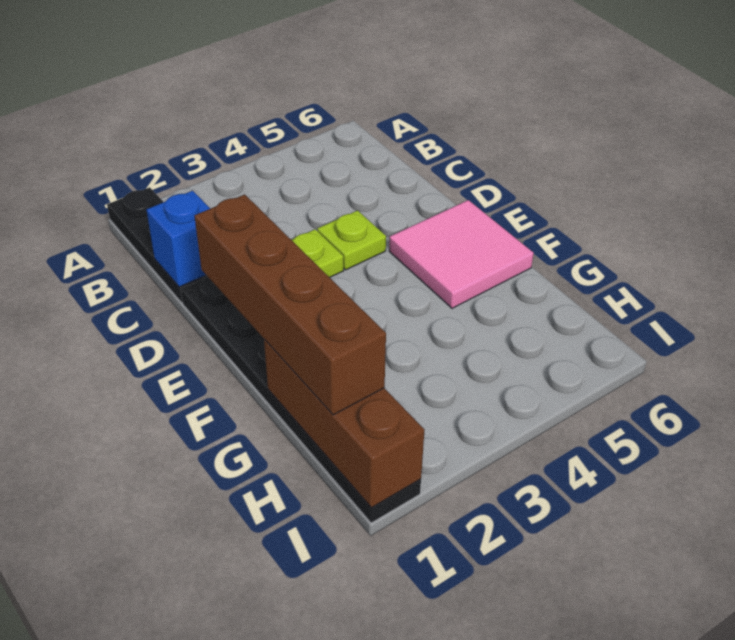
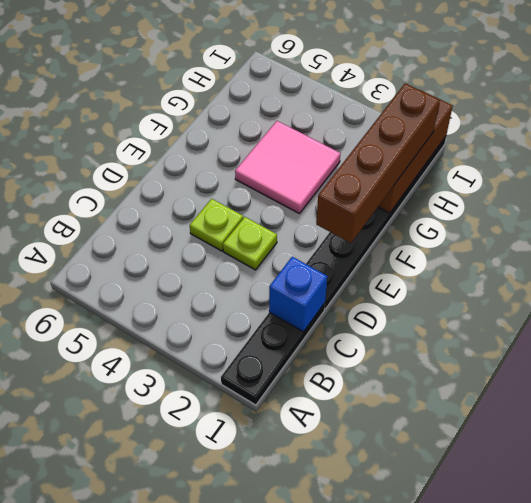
pink tile E5:F6 level 1 -> pink tile F3:G4 level 1

